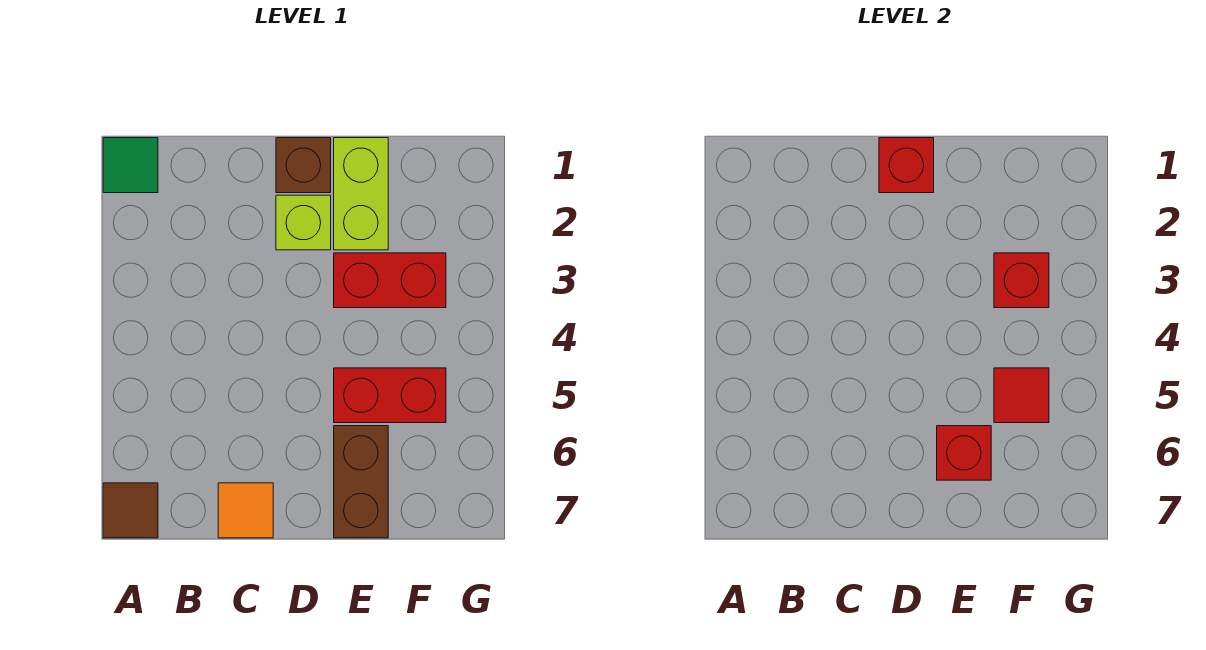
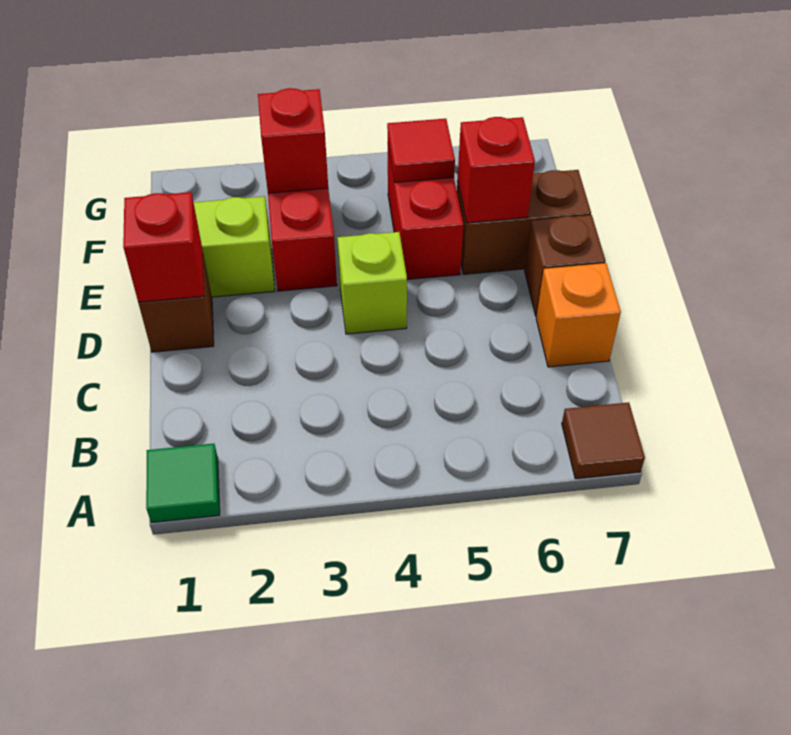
orange tile C7 level 1 -> orange brick C7 level 1
lime brick D2 level 1 -> lime brick D4 level 1
none -> brown brick D7 level 1

